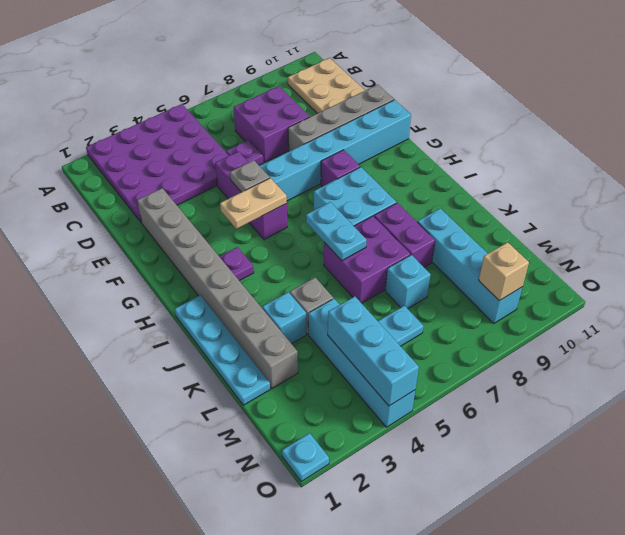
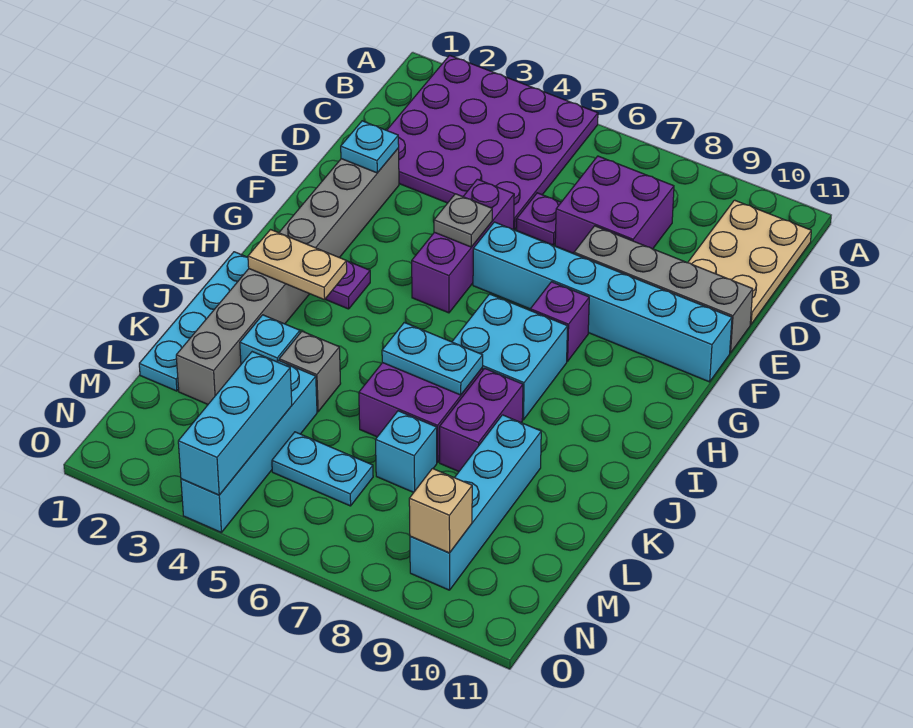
tan plate G4:G5 level 2 -> tan plate I2:I3 level 2
cyan plate I6:J6 level 2 -> cyan plate J6:J7 level 2
cyan plate O1 level 1 -> cyan plate E2 level 2

